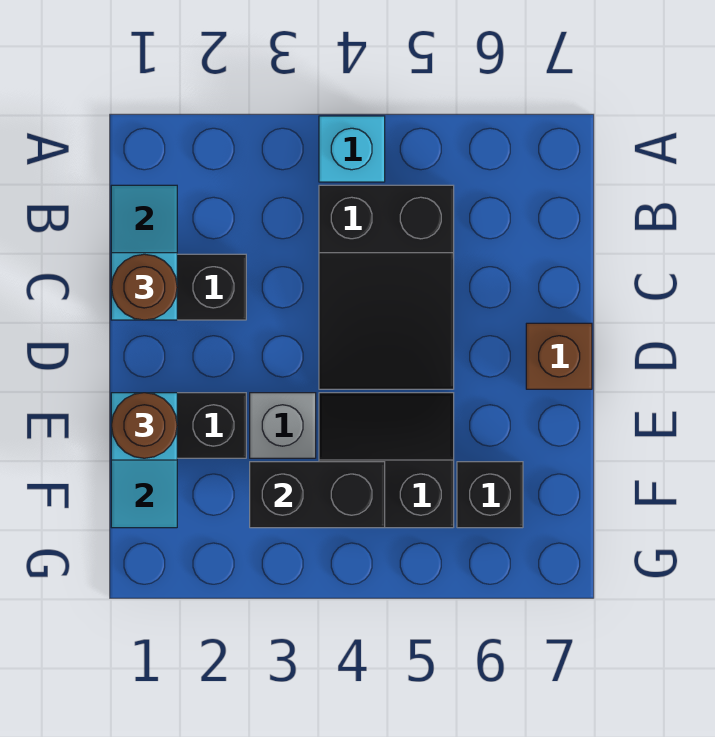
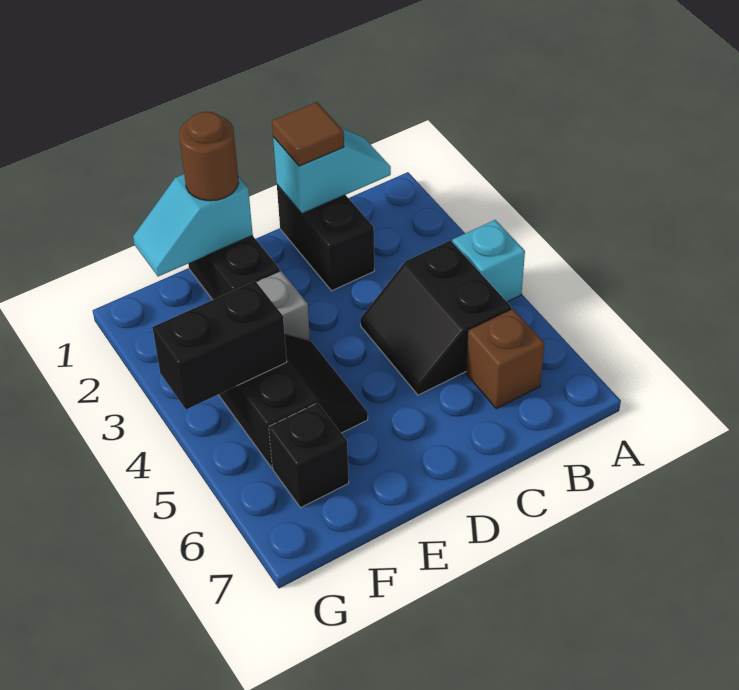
black slope B4:D5 level 1 top B -> black slope B4:C5 level 1 top B
brown round brick C1 level 3 -> brown tile C1 level 3
brown brick D7 level 1 -> brown brick B6 level 1
black brick F3:F4 level 2 -> black brick F4:G4 level 2

